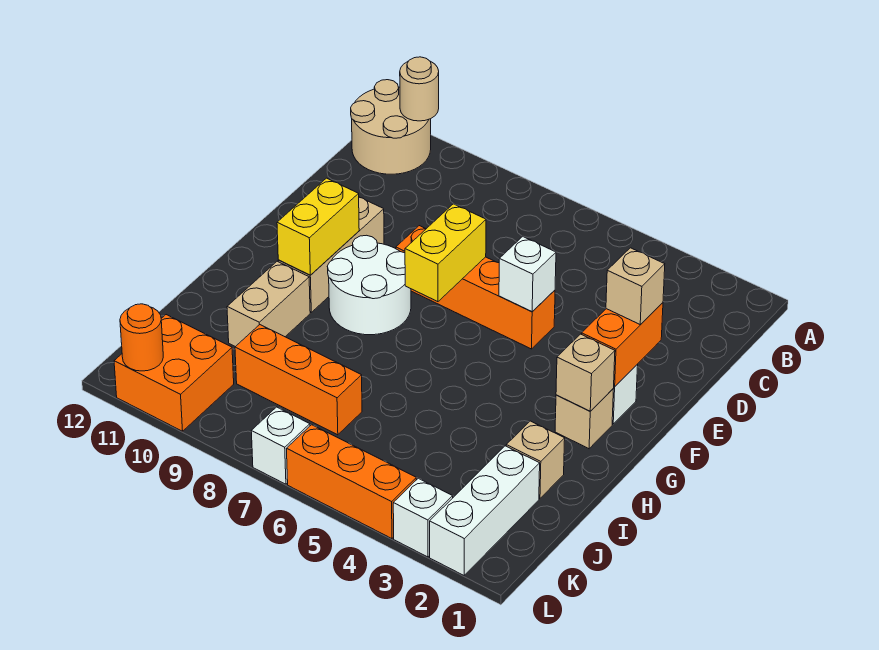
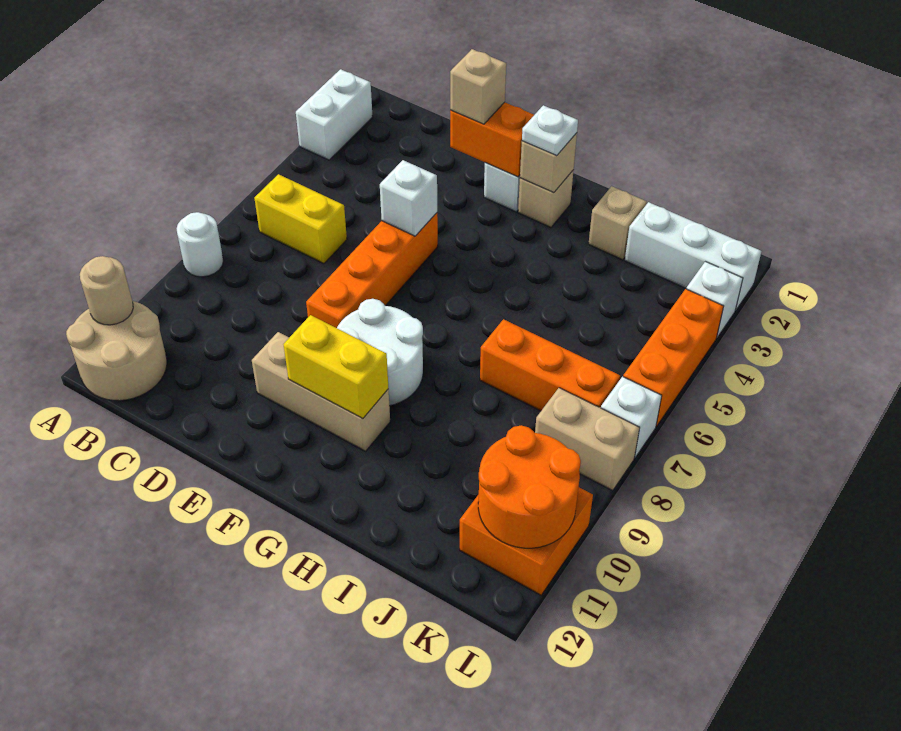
none -> white brick A2:A3 level 1
none -> white round brick A8 level 1
yellow brick E7:F7 level 2 -> yellow brick B6:C6 level 1
none -> white plate G2 level 3
tan brick H10:I10 level 1 -> tan brick K8:L8 level 1
orange brick J7:J9 level 1 -> orange brick I7:K7 level 1
orange round brick L11 level 2 -> orange round brick K10:L11 level 2

